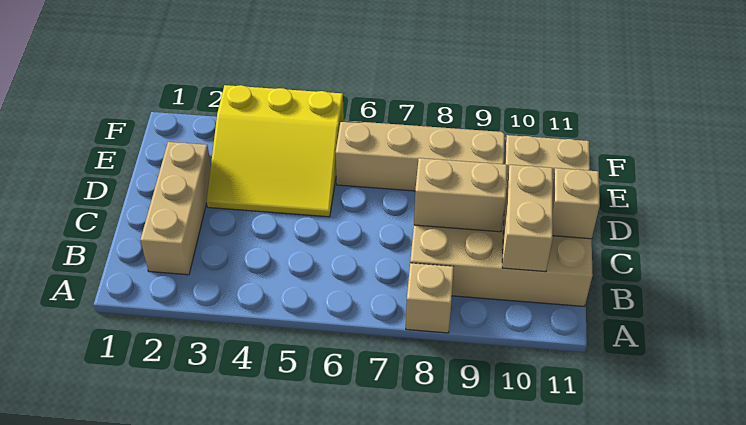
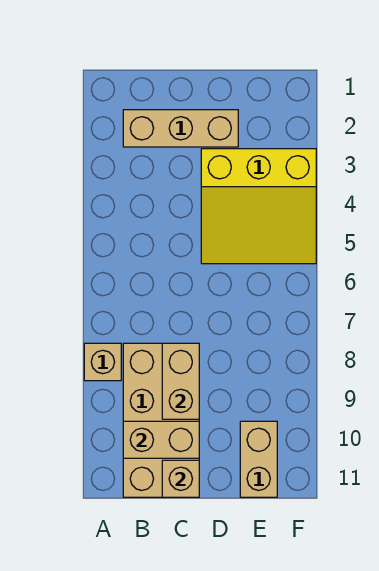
yellow slope D3:F5 level 1 top F -> yellow slope D3:F5 level 1 top 3
tan slope E6:F9 level 1 top E -> none

